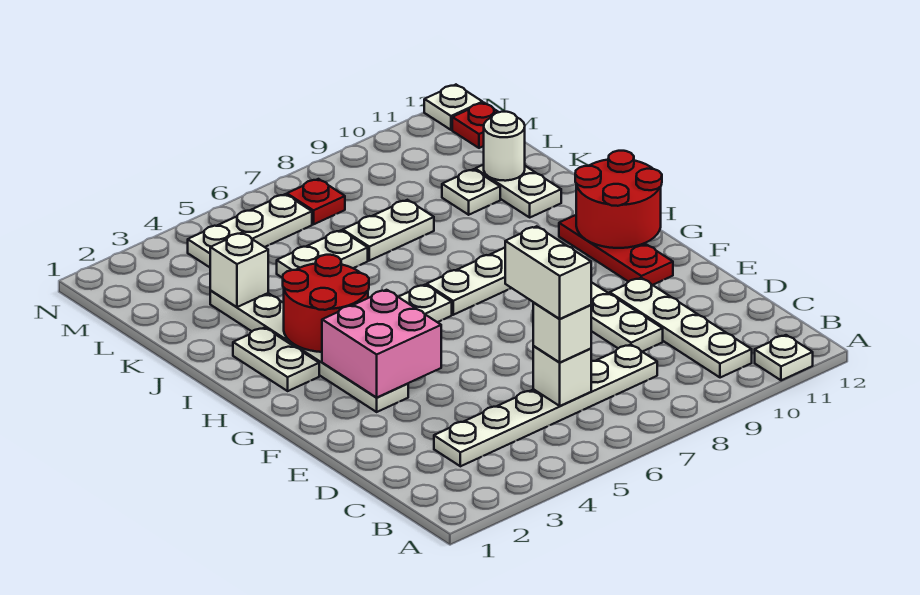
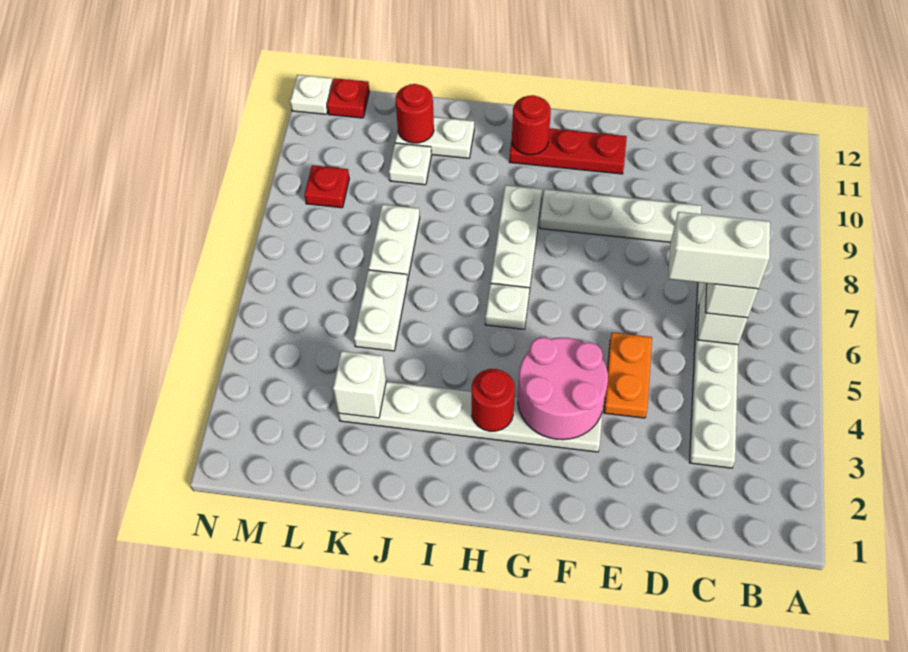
white plate A11 level 1 -> none
white plate B10:E10 level 1 -> none
none -> orange plate E4:E5 level 1
pink brick F3:G4 level 2 -> pink round brick F3:G4 level 2
red round brick G11:H12 level 2 -> red round brick H11 level 2
white plate H2:I2 level 1 -> none
red round brick H3:I4 level 2 -> red round brick H3 level 2
white round brick K11 level 2 -> red round brick K11 level 2
white plate M4:M6 level 1 -> none
red plate M7 level 1 -> red plate M9 level 1

